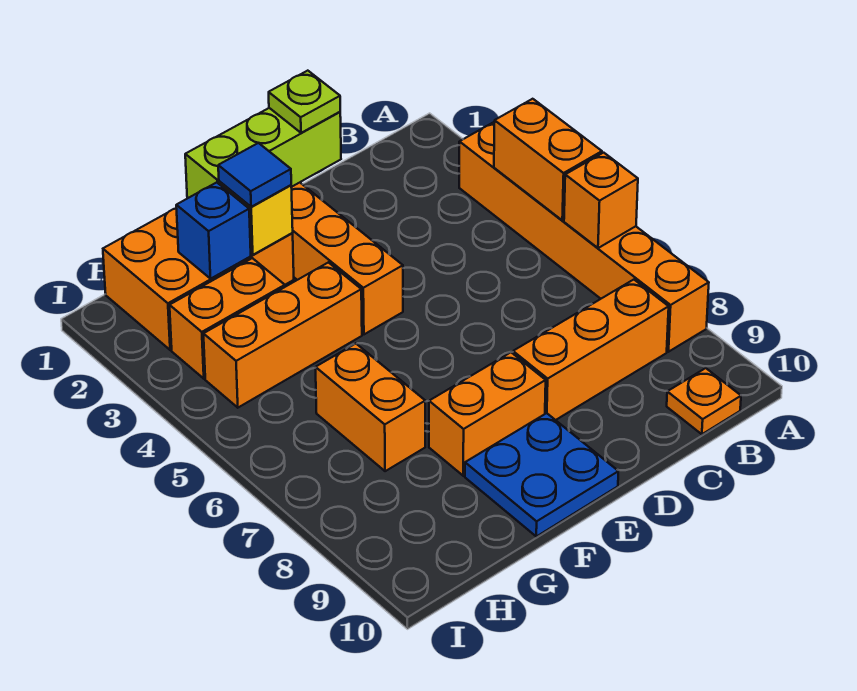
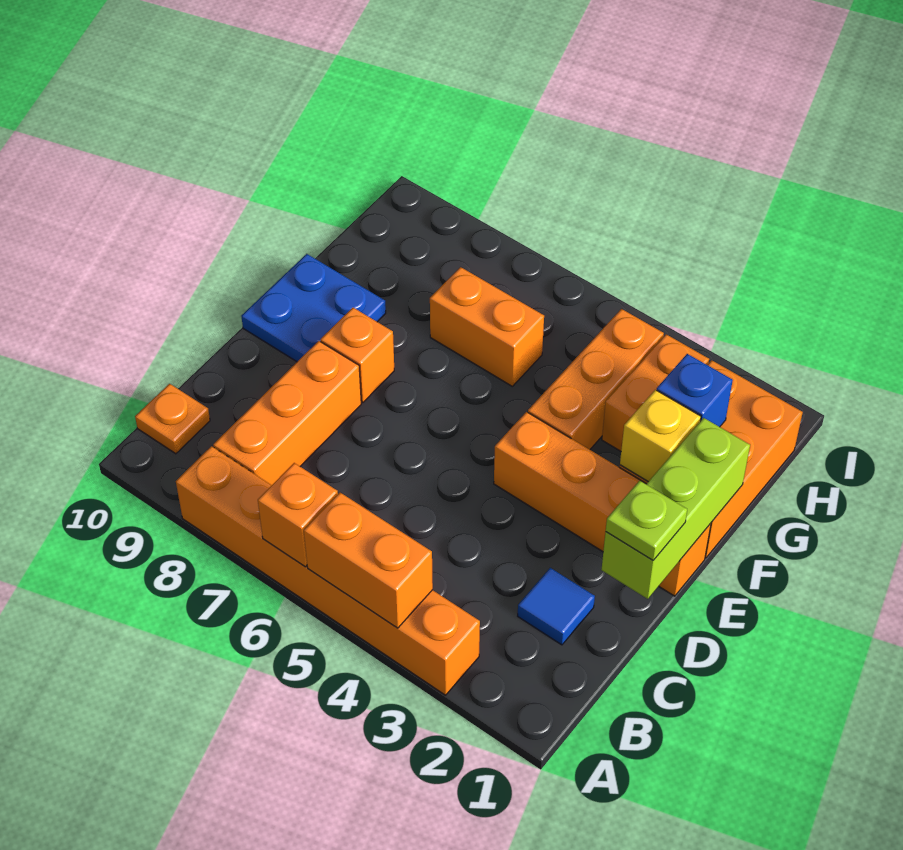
orange brick E8:F8 level 1 -> orange brick E8 level 1
blue tile F2 level 3 -> blue tile C2 level 1

